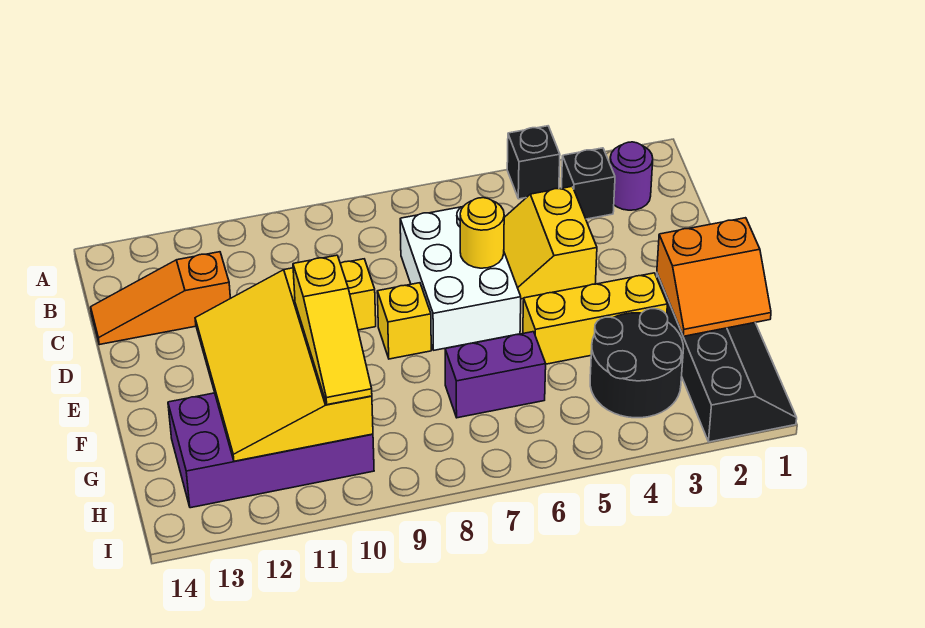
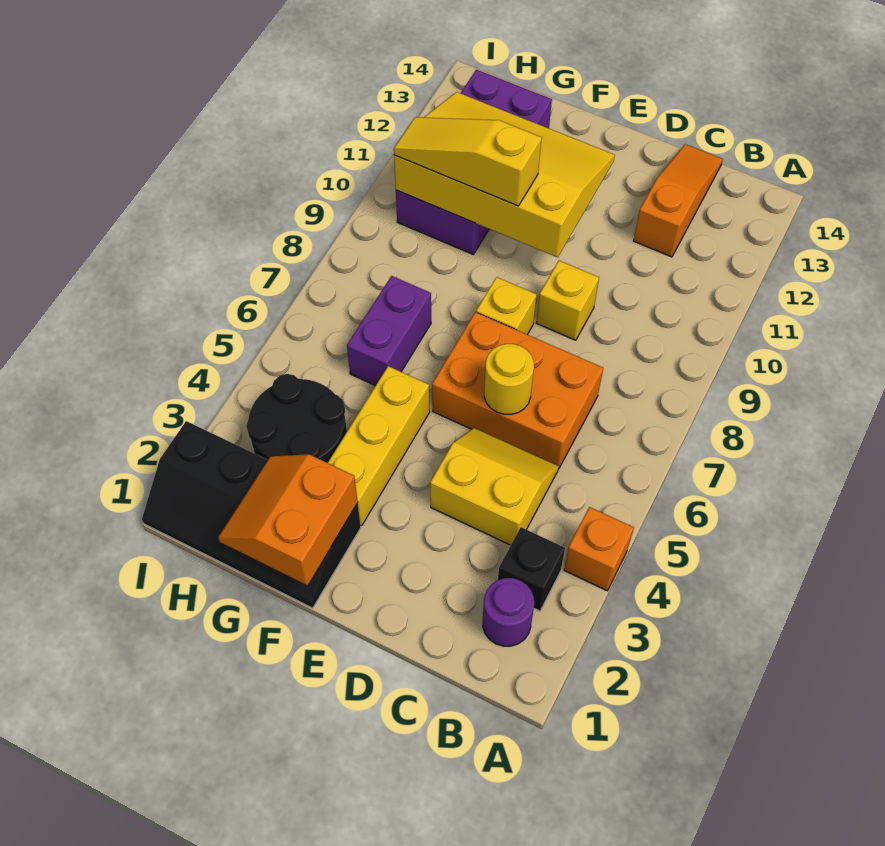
black brick A4 level 1 -> orange brick A4 level 1
white brick C6:E7 level 1 -> orange brick C6:E7 level 1

